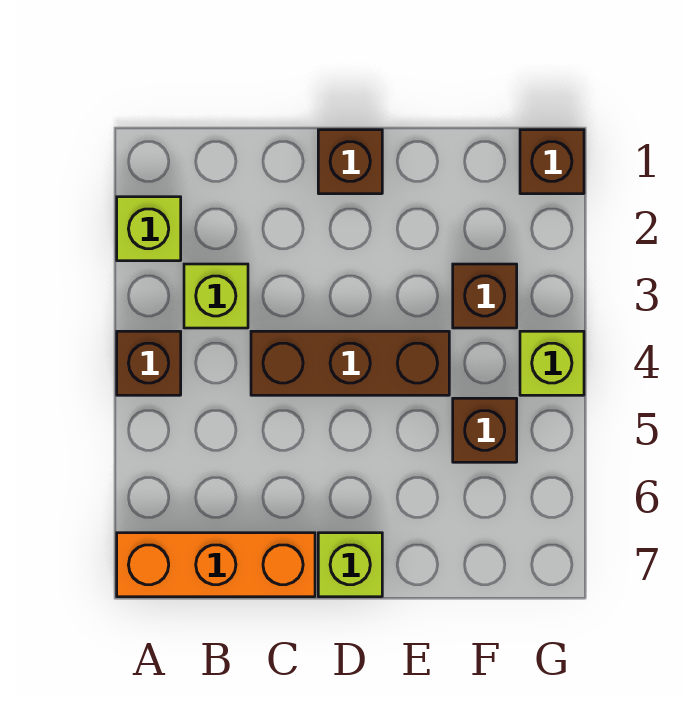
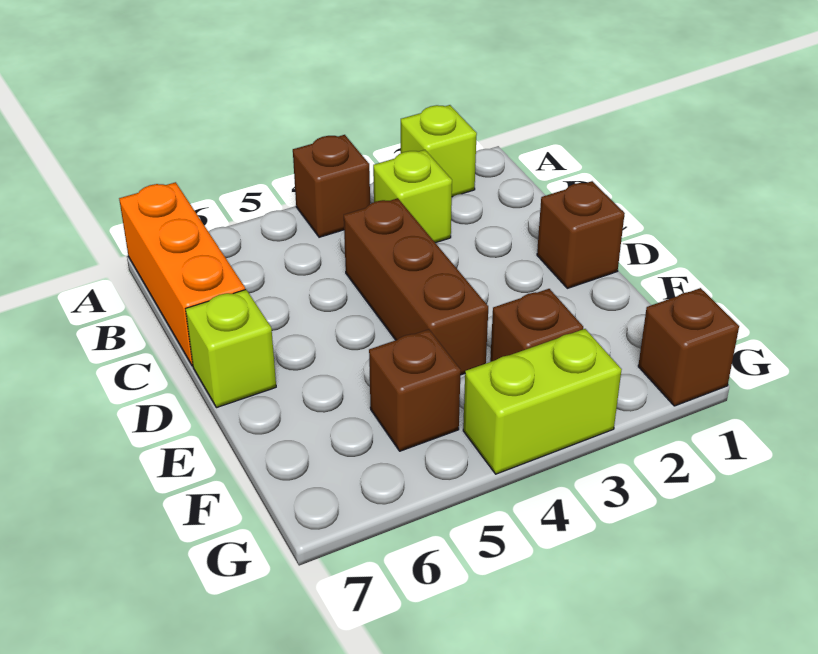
lime brick G4 level 1 -> lime brick G3:G4 level 1

